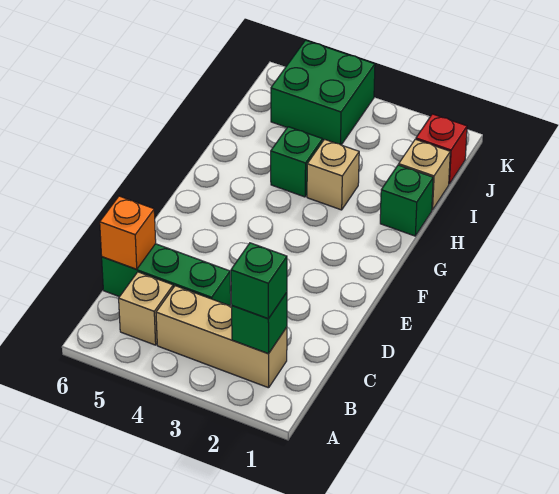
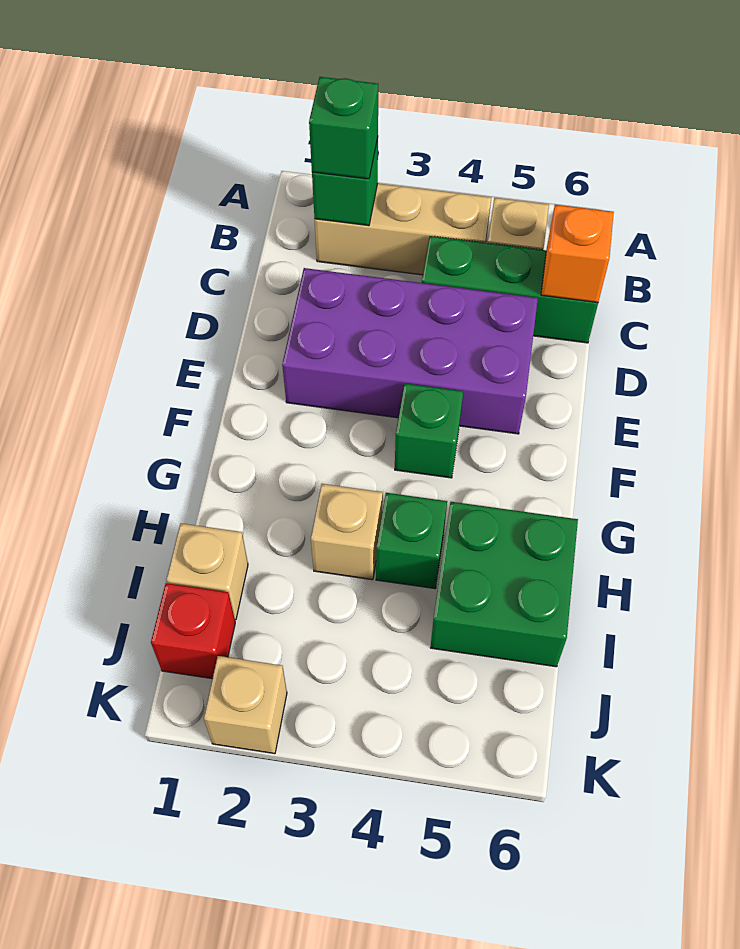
none -> purple brick D2:E5 level 1
green brick H1 level 1 -> green brick F4 level 1
green brick J4:K5 level 1 -> green brick H5:I6 level 1
none -> tan brick K2 level 1

